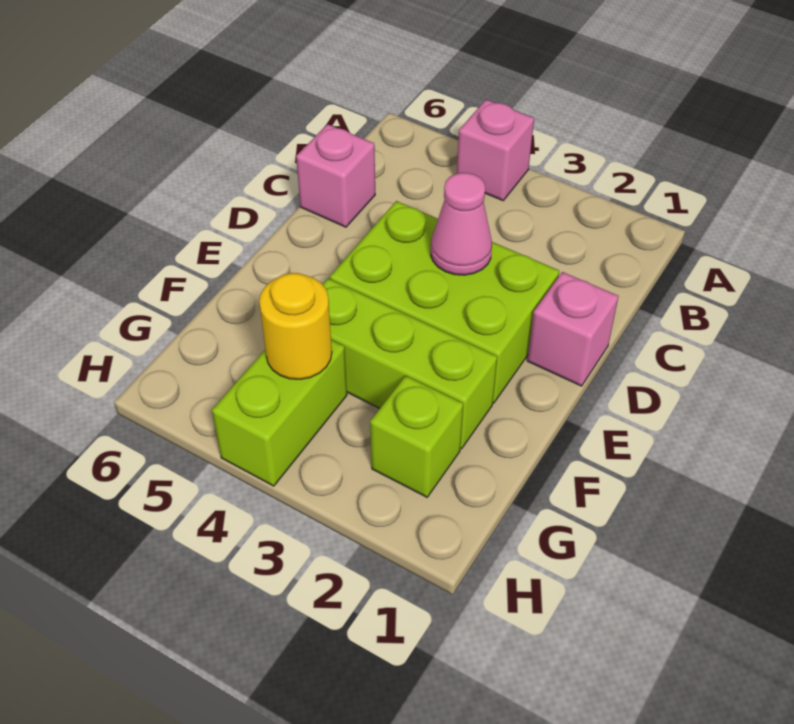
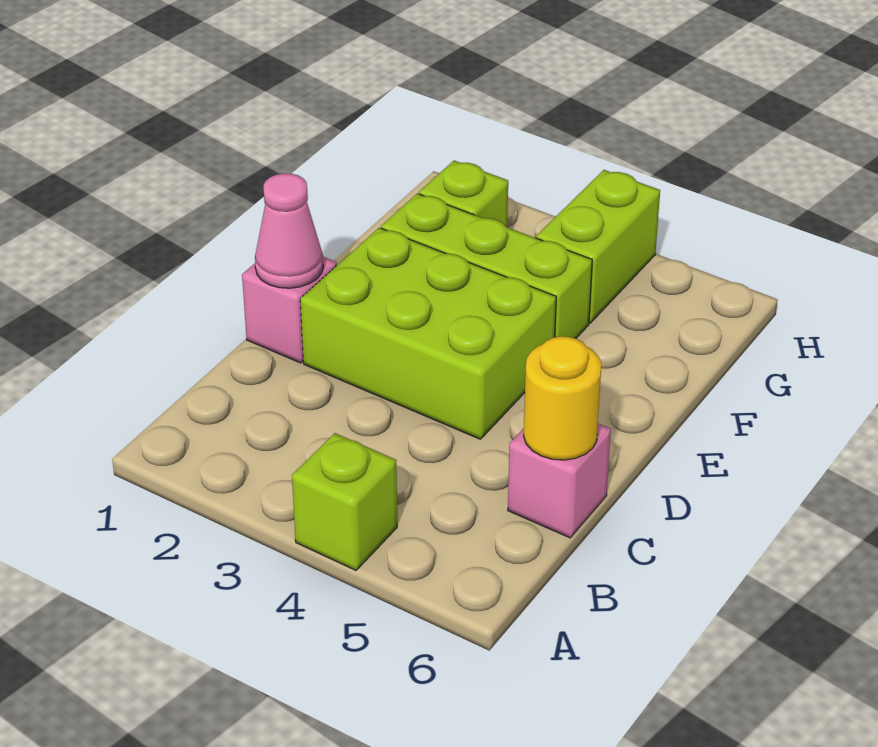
pink brick A4 level 1 -> lime brick A4 level 1
pink cone D3 level 2 -> pink cone D1 level 2
yellow round brick G4 level 2 -> yellow round brick C6 level 2

